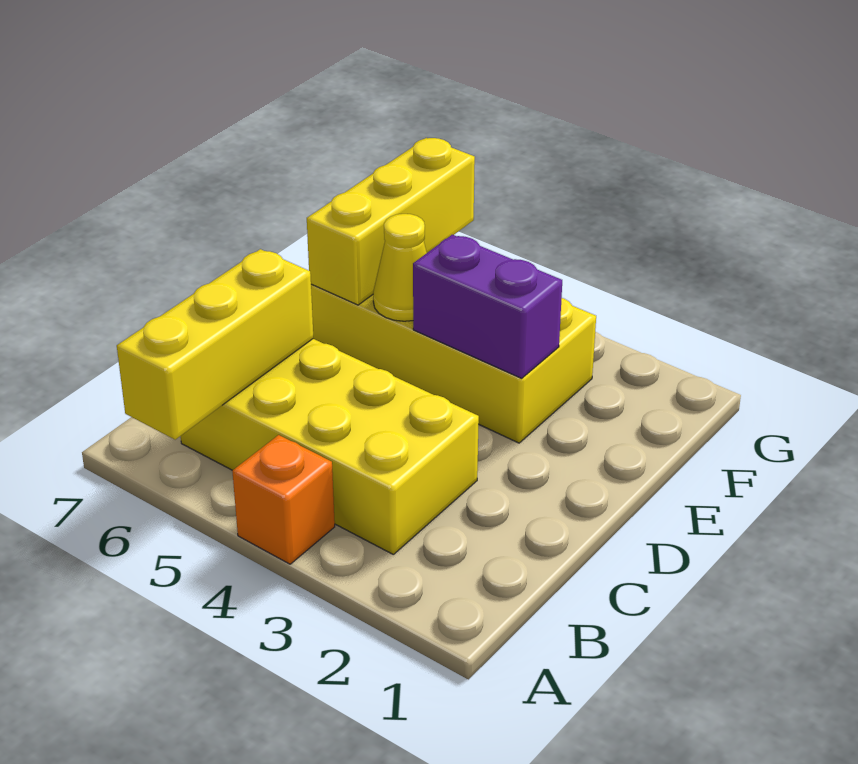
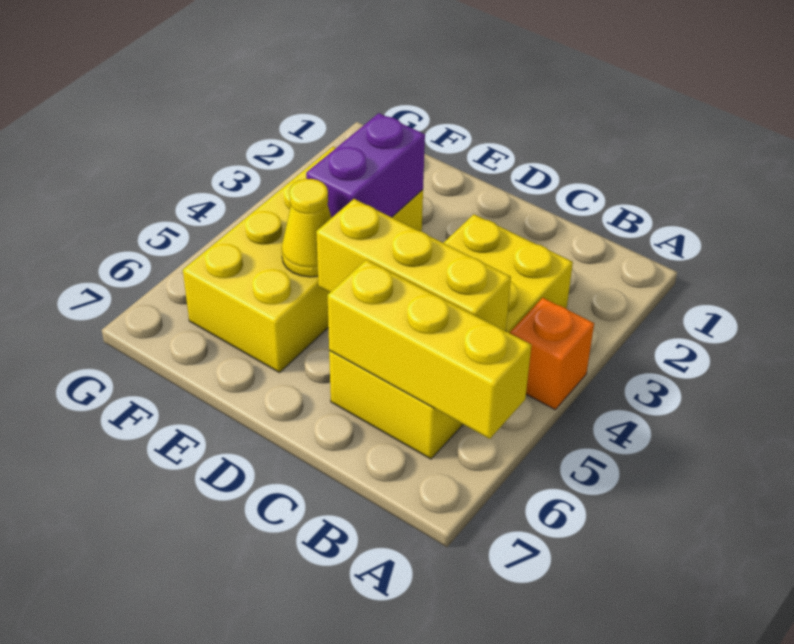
yellow brick E6:G6 level 2 -> yellow brick B5:D5 level 2

